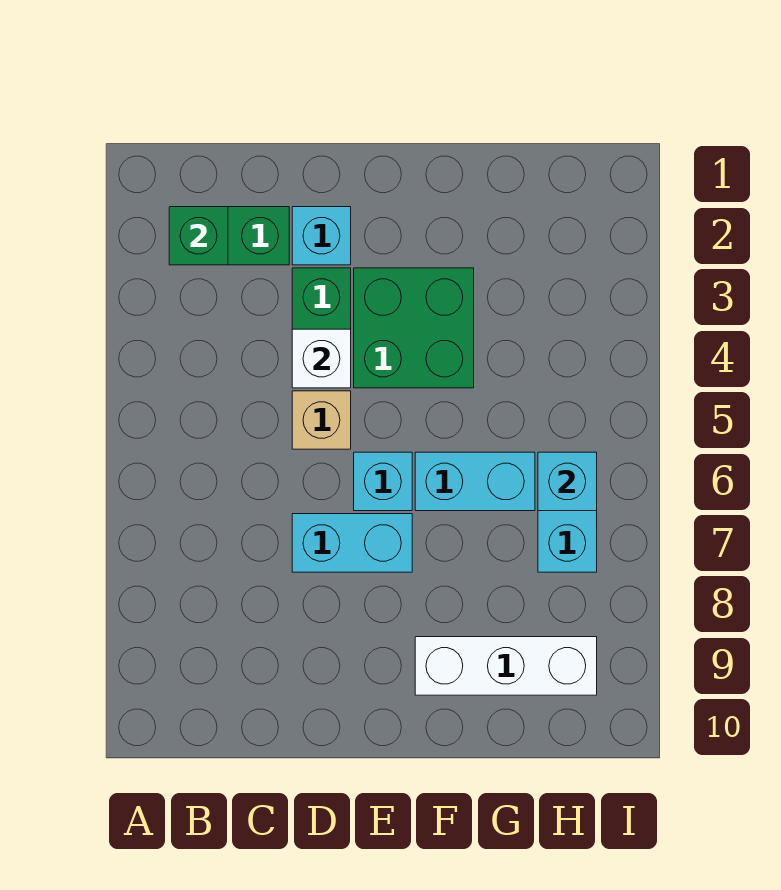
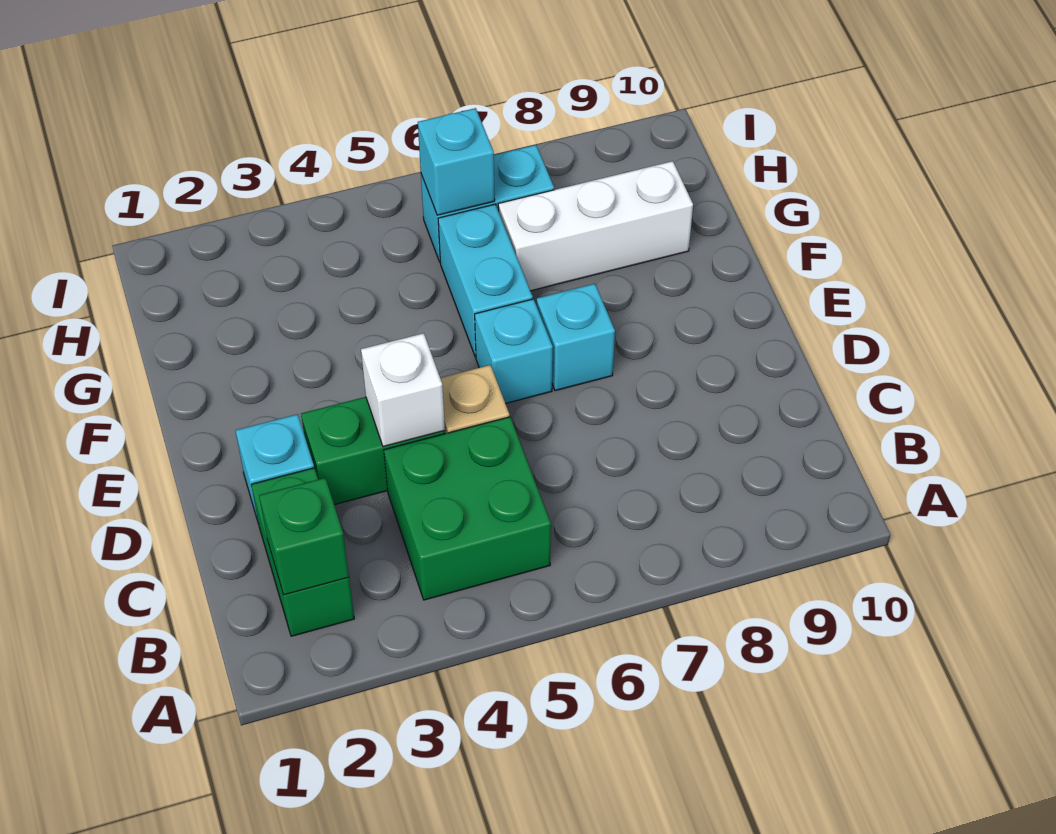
cyan brick D7:E7 level 1 -> cyan brick E7 level 1
green brick E3:F4 level 1 -> green brick B4:C5 level 1
white brick F9:H9 level 1 -> white brick G7:G9 level 1

